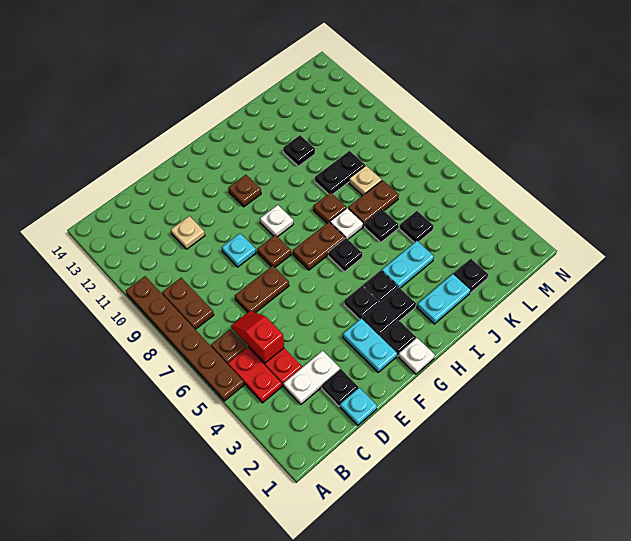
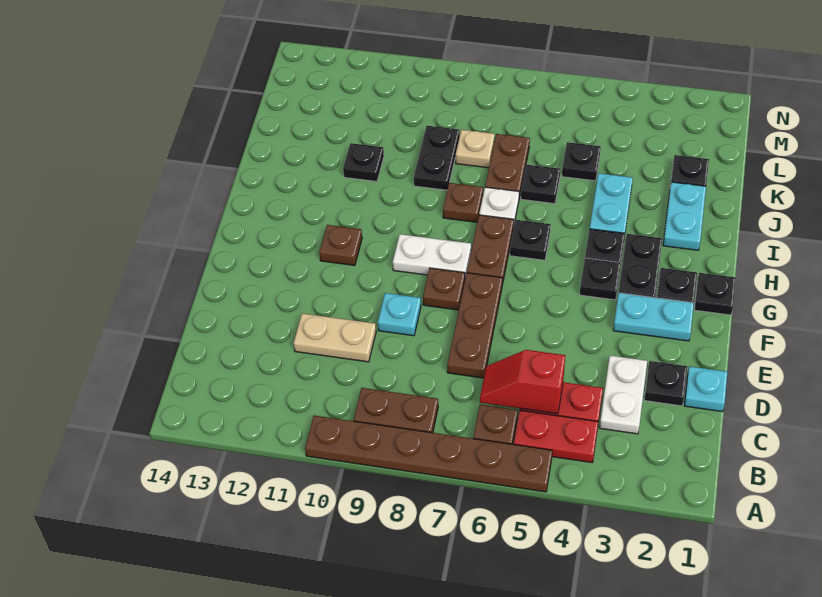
brown plate D7:E7 level 1 -> brown plate D7:F7 level 1
tan plate D11 level 1 -> tan plate D10:D11 level 1
white plate G1 level 1 -> black plate G1 level 1
white plate G9 level 1 -> white plate G8:G9 level 1

